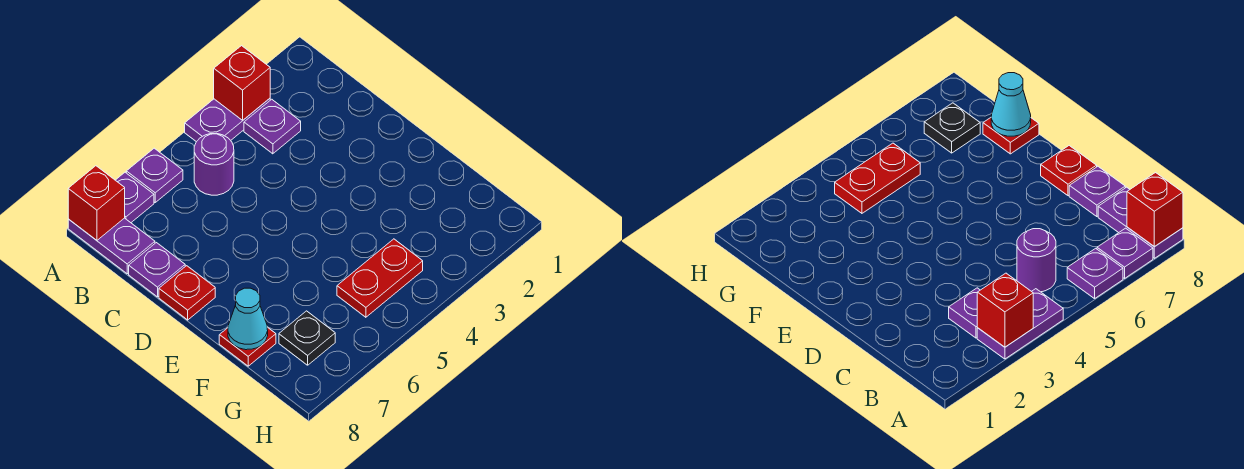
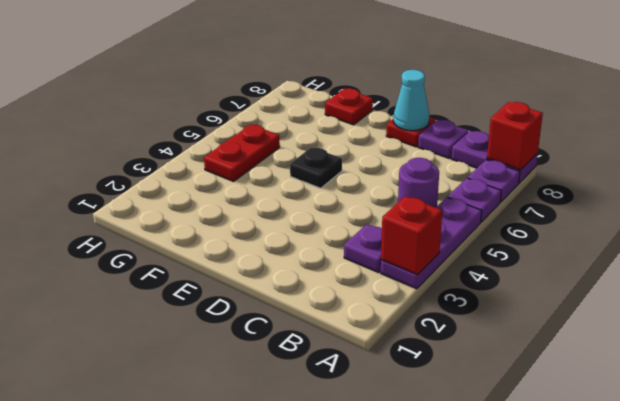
purple plate A3:A4 level 1 -> purple plate A3:A5 level 1
cyan cone F8 level 2 -> cyan cone D8 level 2
black plate G7 level 1 -> black plate E5 level 1

